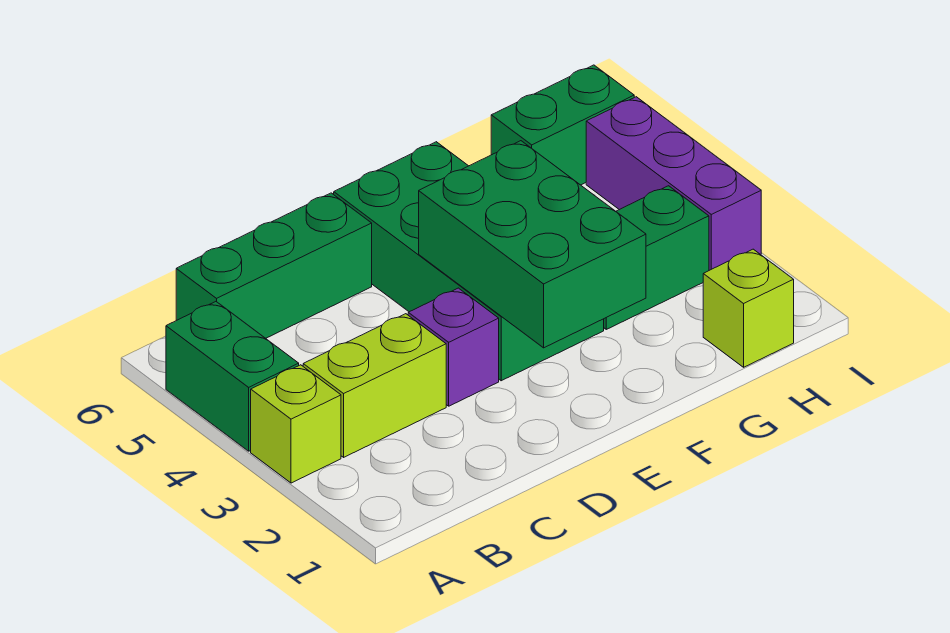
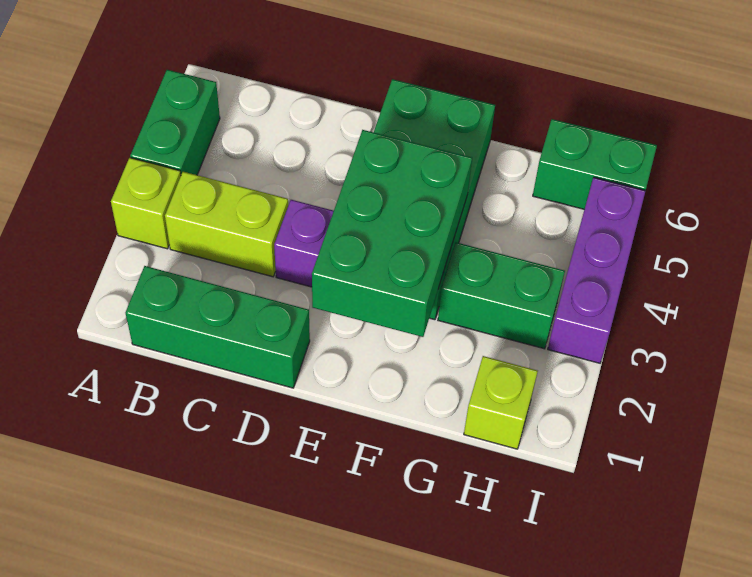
green brick B6:D6 level 1 -> green brick B1:D1 level 1

